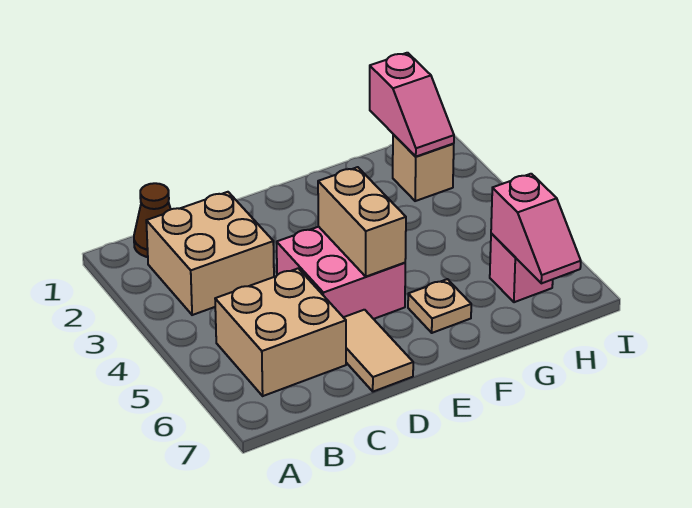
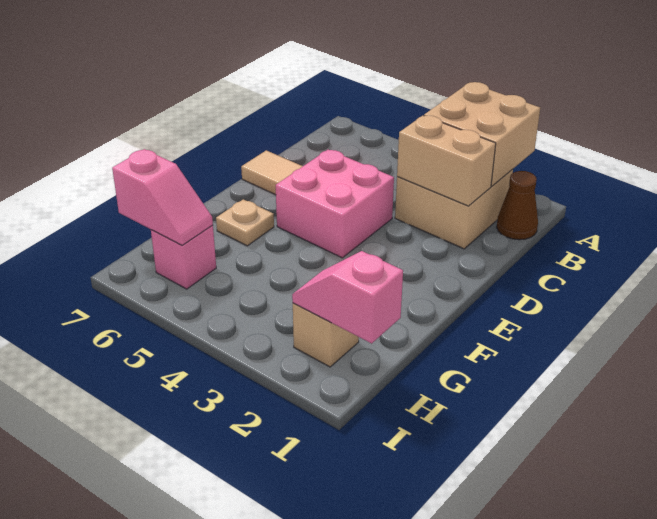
tan brick B5:C6 level 1 -> tan brick A2:B3 level 2
tan brick E4:E5 level 2 -> tan brick C2:C3 level 2
pink slope H6:H7 level 2 top 6 -> pink slope H6:H7 level 2 top 7

